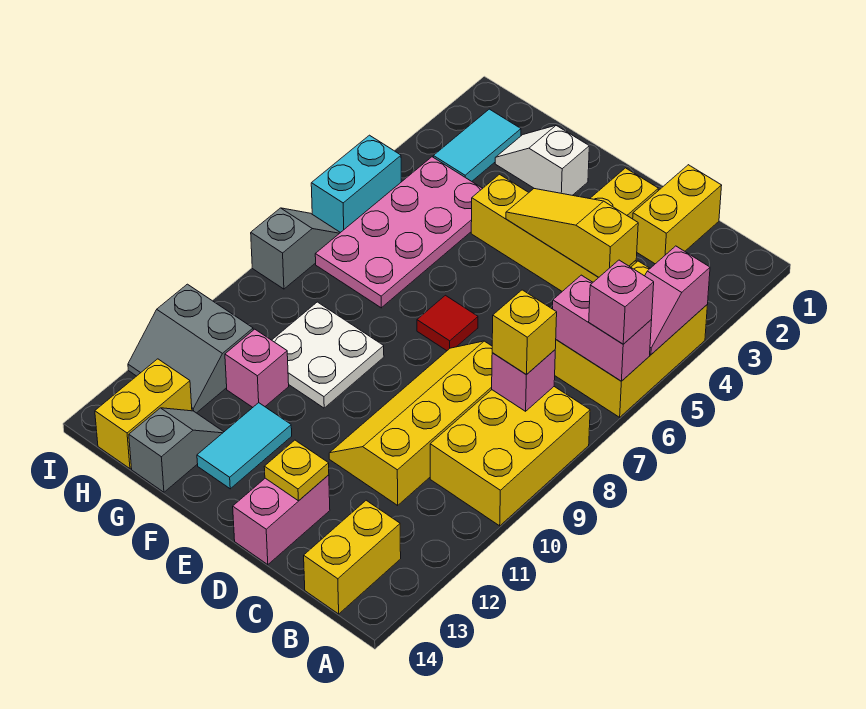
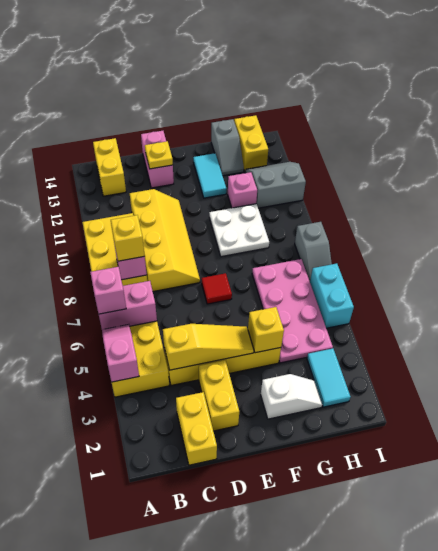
none -> yellow brick F4 level 2

